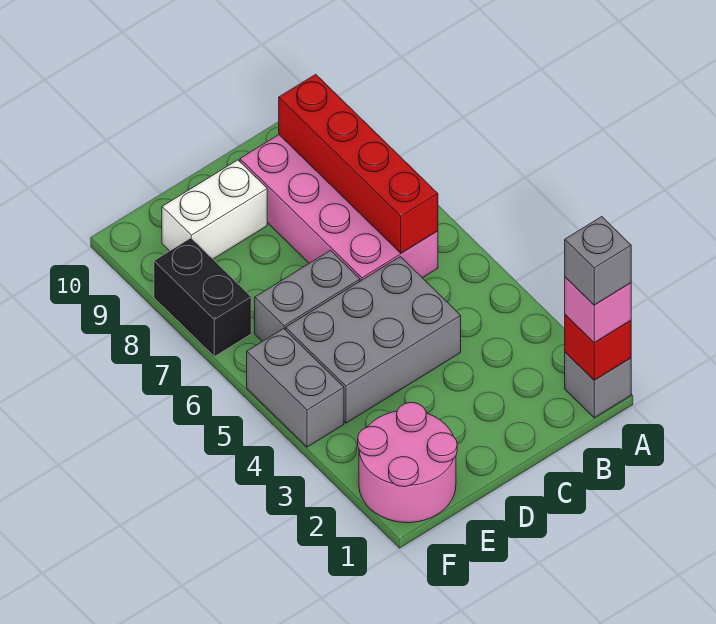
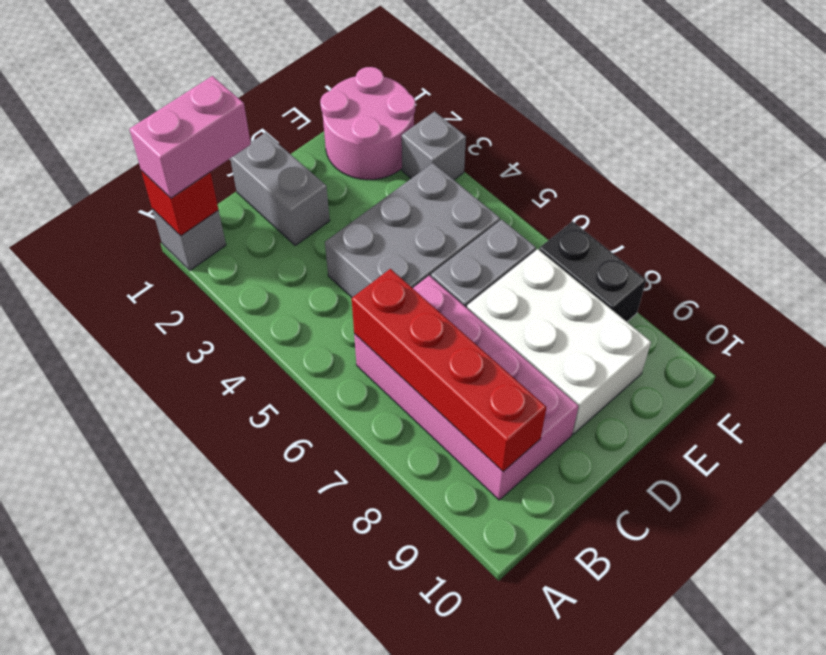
pink brick A1 level 3 -> pink brick A1:B1 level 3
grey brick A1 level 4 -> grey brick F3 level 1
white brick D9:E9 level 1 -> white brick D7:E9 level 1
grey brick F4:F5 level 1 -> grey brick C1:C2 level 1

